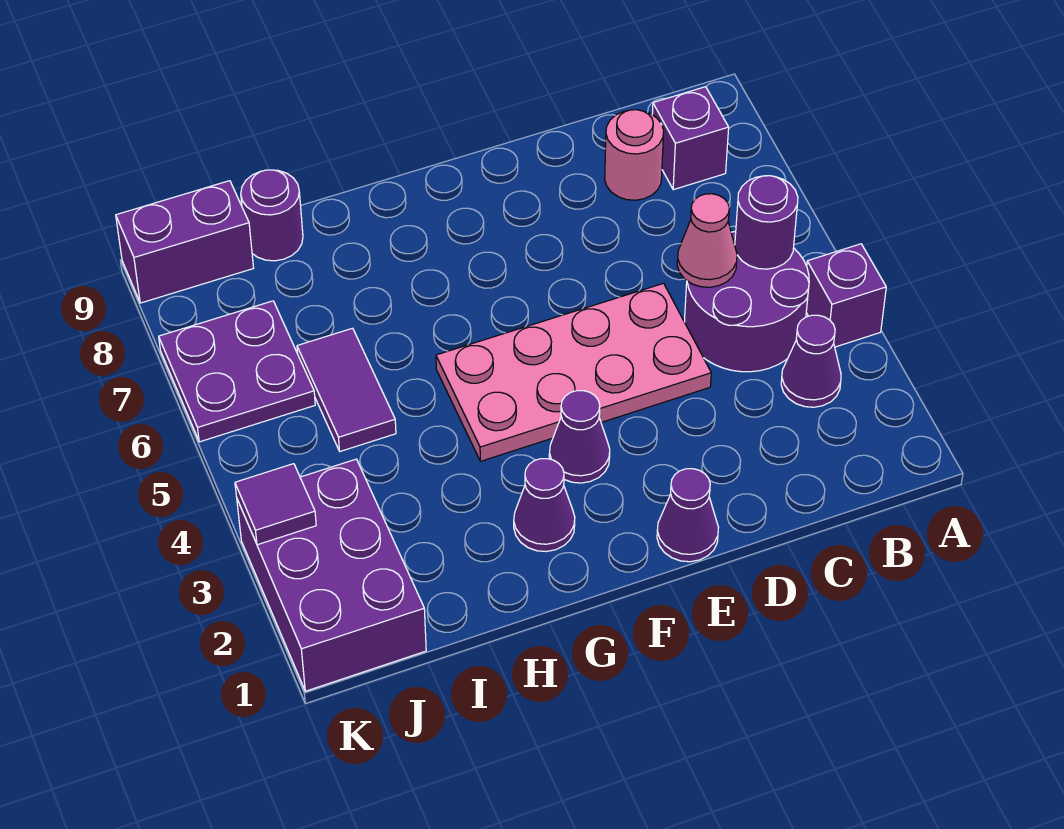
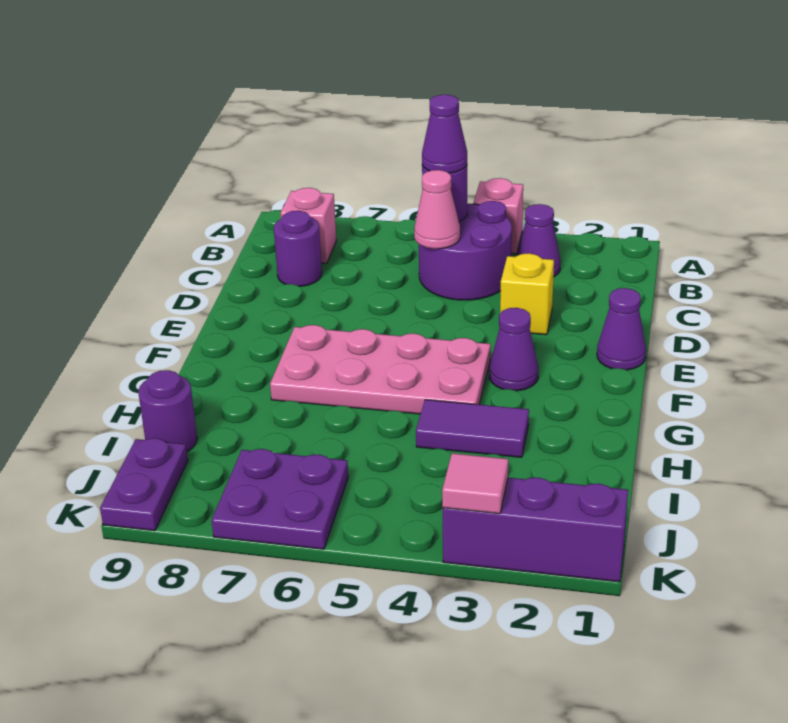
purple brick A4 level 1 -> pink brick A4 level 1
purple brick B8 level 1 -> pink brick B8 level 1
pink round brick C8 level 1 -> purple round brick C8 level 1
none -> yellow brick D3 level 1
pink plate D4:G5 level 1 -> pink plate F4:G7 level 1
purple cone G2 level 1 -> purple cone B5 level 3
purple tile I5:I6 level 1 -> purple tile H3:H4 level 1
purple brick J1:K3 level 1 -> purple brick K1:K3 level 1
purple brick J9:K9 level 1 -> purple plate J9:K9 level 1
purple tile K3 level 2 -> pink tile K3 level 2

